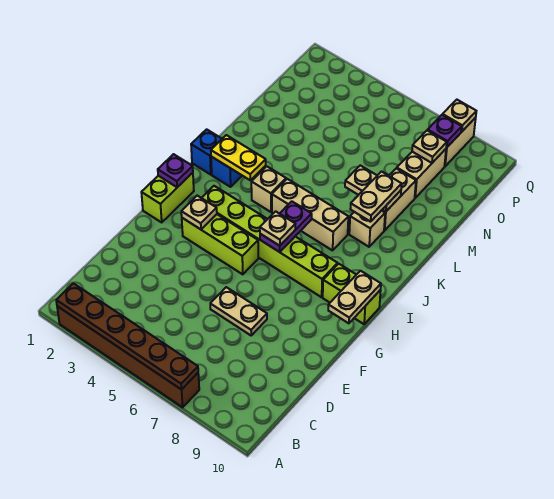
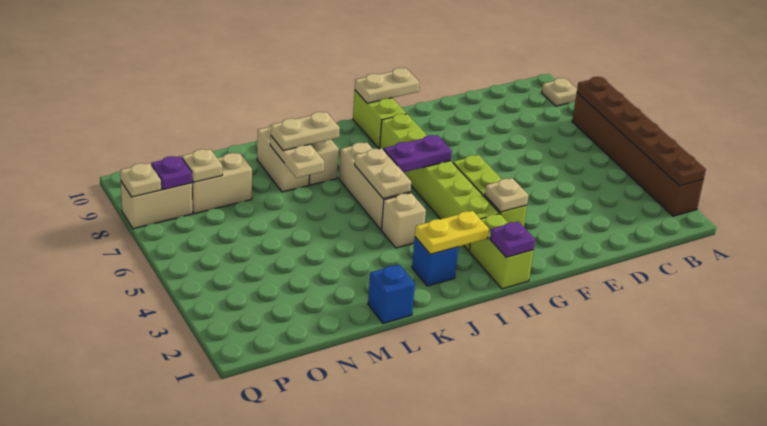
tan plate E6:E7 level 1 -> tan plate J5:J6 level 2
lime brick G1:H1 level 1 -> lime brick H1:H2 level 1
tan plate H6 level 3 -> tan plate A9 level 1
blue brick J1 level 1 -> blue brick L1 level 1
yellow plate J2:J3 level 2 -> yellow plate I2:J2 level 2
tan brick L8:M8 level 1 -> tan brick L8:L9 level 1

